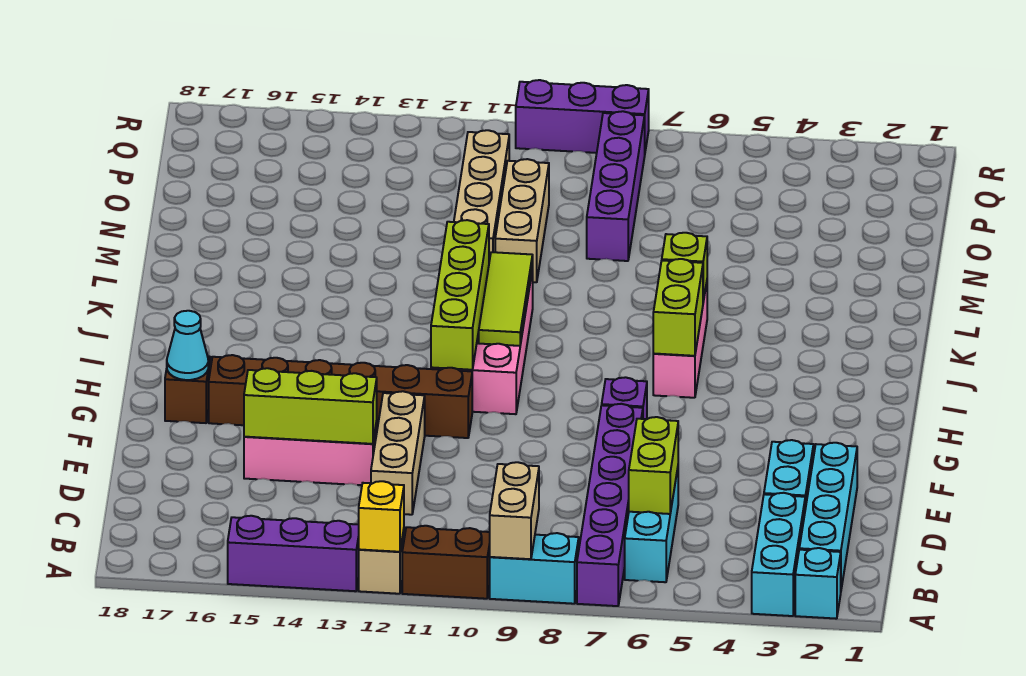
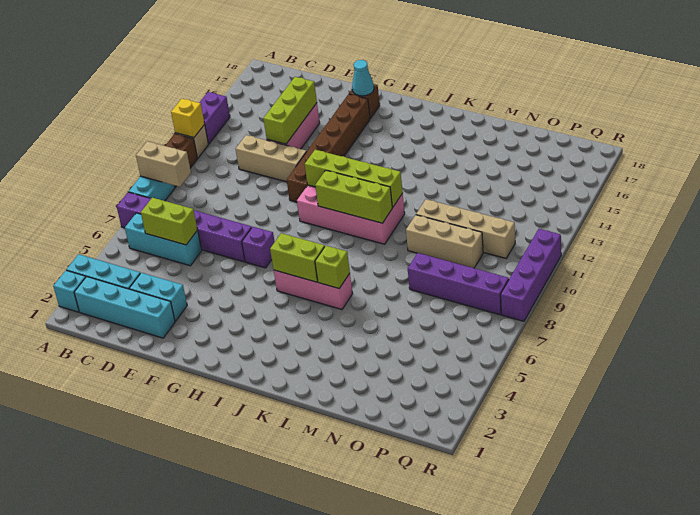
purple brick A13:A15 level 1 -> purple brick A13:A14 level 1
lime tile I10:K10 level 2 -> lime brick I10:K10 level 2
purple brick R8:R10 level 1 -> purple brick R8:R11 level 1

